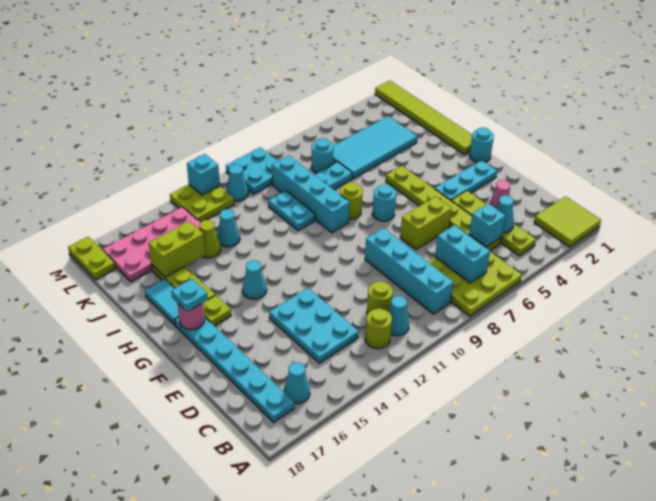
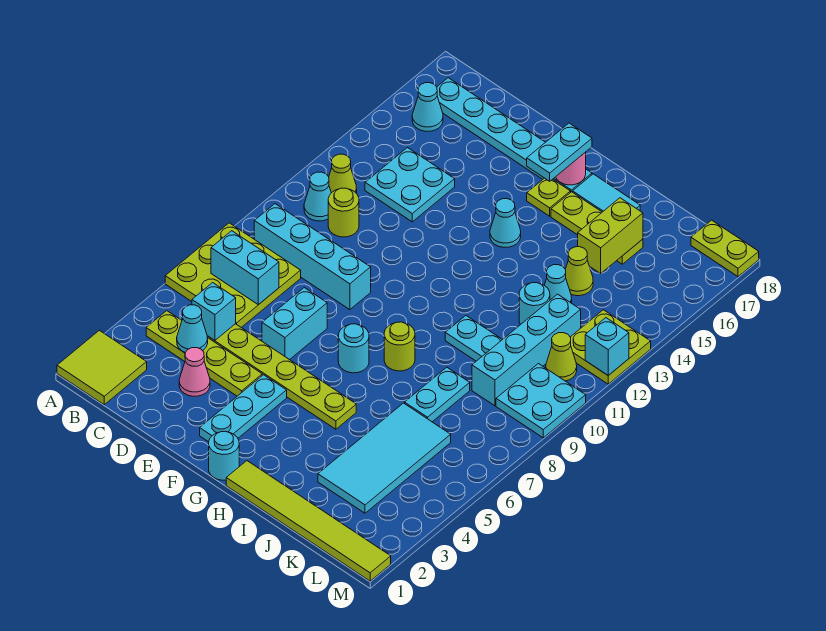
lime round brick B12 level 1 -> lime cone B12 level 1
cyan plate C13:E14 level 1 -> cyan plate C13:D14 level 1
lime brick E6:E7 level 1 -> cyan brick E6:E7 level 1
cyan plate G17 level 3 -> cyan plate G16:G17 level 3
cyan brick H9:K9 level 1 -> cyan brick K9:K12 level 1
cyan round brick K7 level 1 -> cyan round brick J12 level 1
pink plate K14:L17 level 1 -> none
cyan cone L11 level 1 -> lime cone L11 level 1

